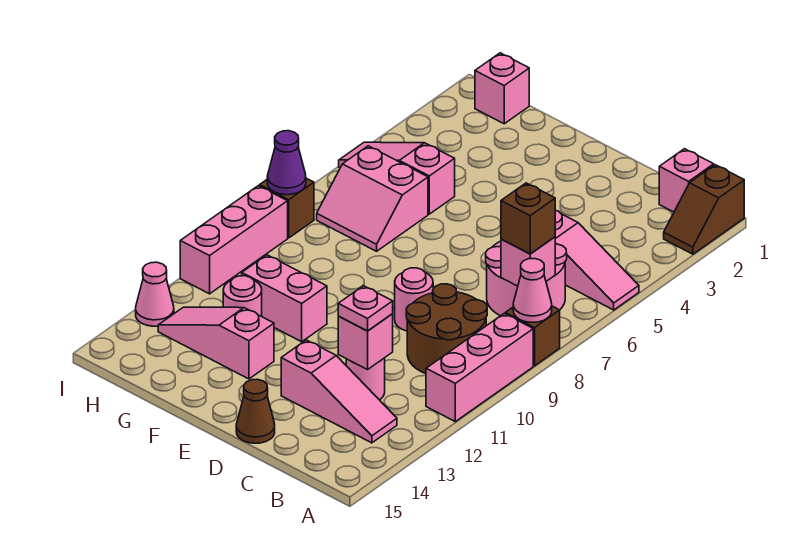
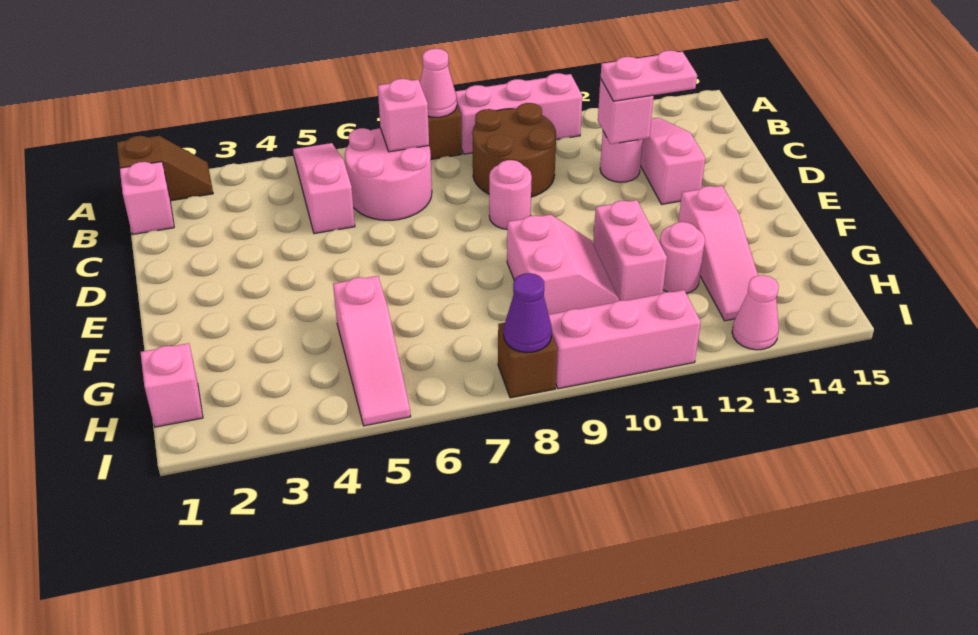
brown brick B7 level 3 -> none
pink plate C12 level 3 -> pink plate C12:C13 level 3
brown cone D15 level 1 -> none
pink slope G6:H7 level 1 top 6 -> pink slope F9:G10 level 1 top 9

